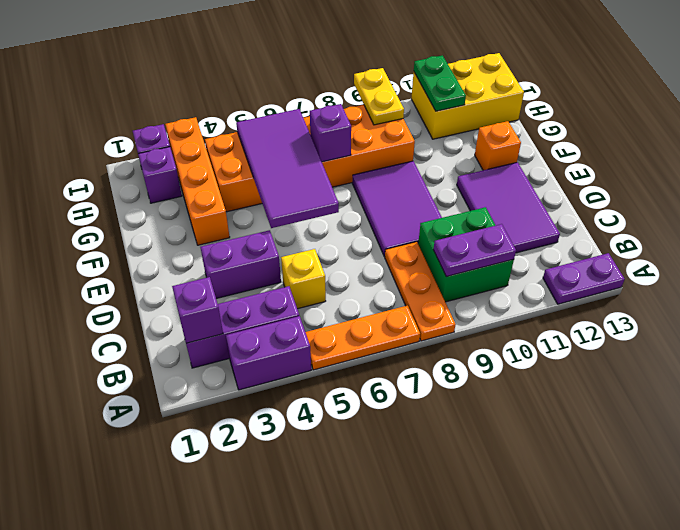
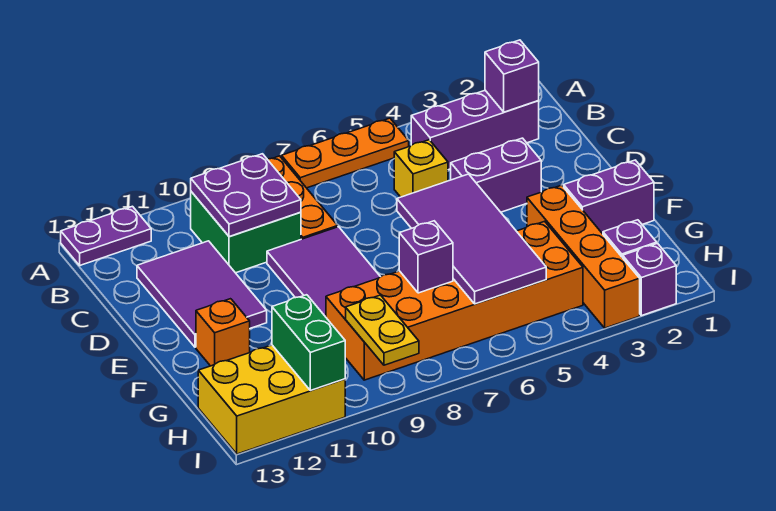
purple brick A3:A4 level 1 -> purple brick F1:F2 level 1
purple plate B9:B10 level 2 -> purple plate B9:C10 level 2
green plate H11:I11 level 2 -> green brick H11:I11 level 2

